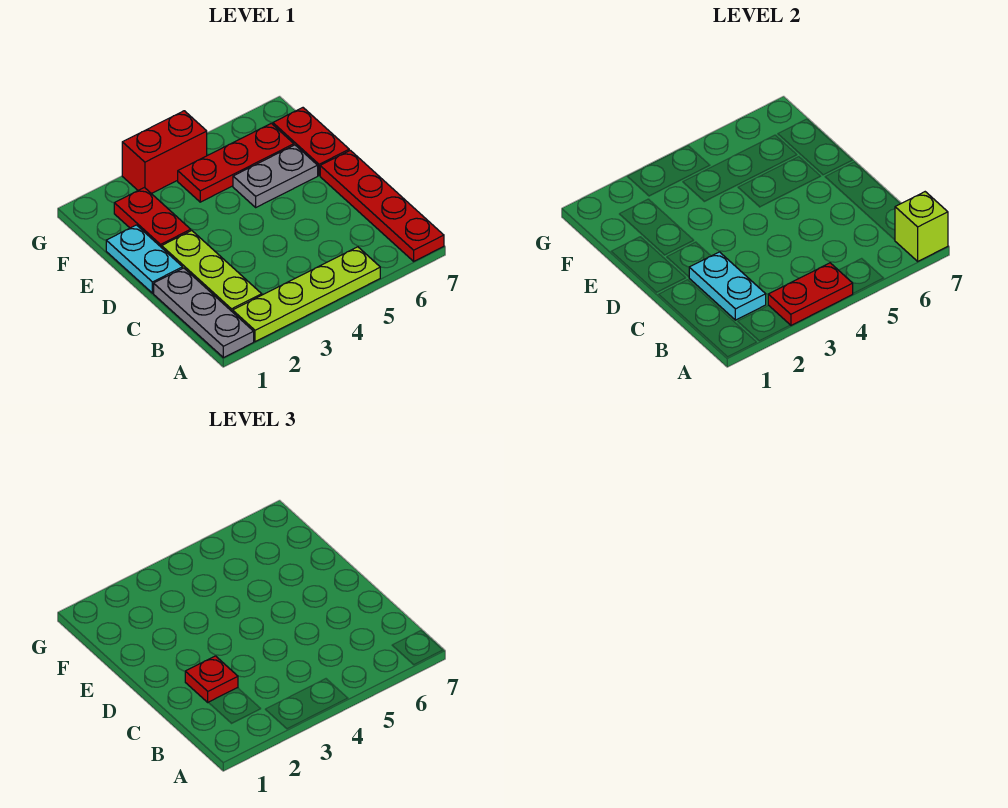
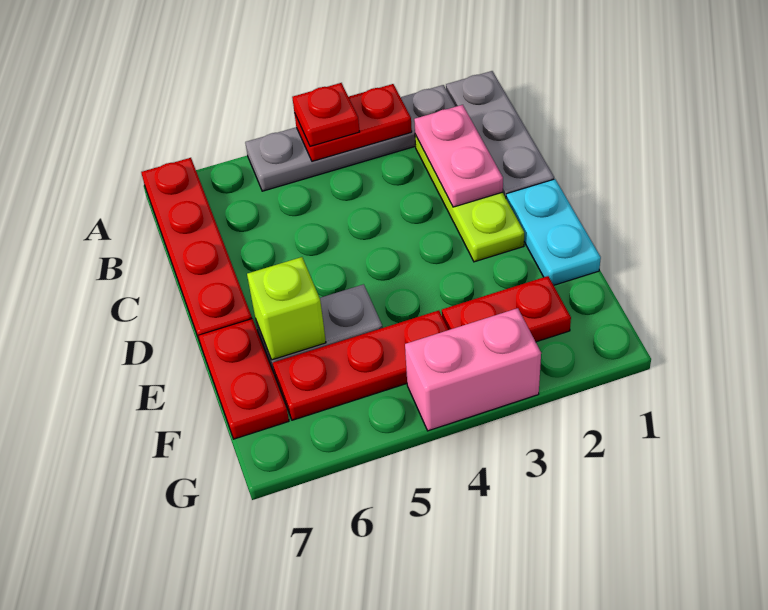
lime plate A2:A5 level 1 -> grey plate A2:A5 level 1
lime brick A7 level 2 -> lime brick E6 level 2
cyan plate B2:C2 level 2 -> pink plate B2:C2 level 2
red plate C2 level 3 -> red plate A4 level 3
red plate E2:F2 level 1 -> red plate F2:F3 level 1
red brick G3:G4 level 1 -> pink brick G3:G4 level 1

